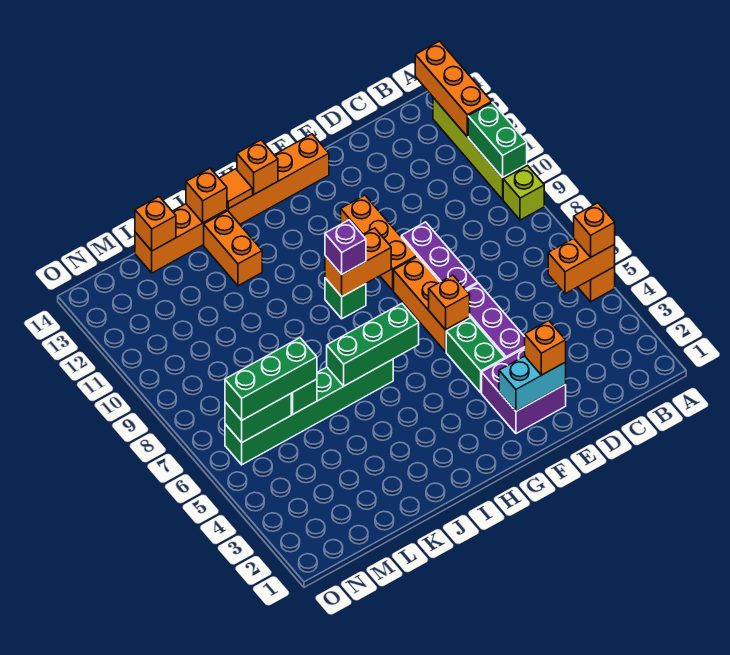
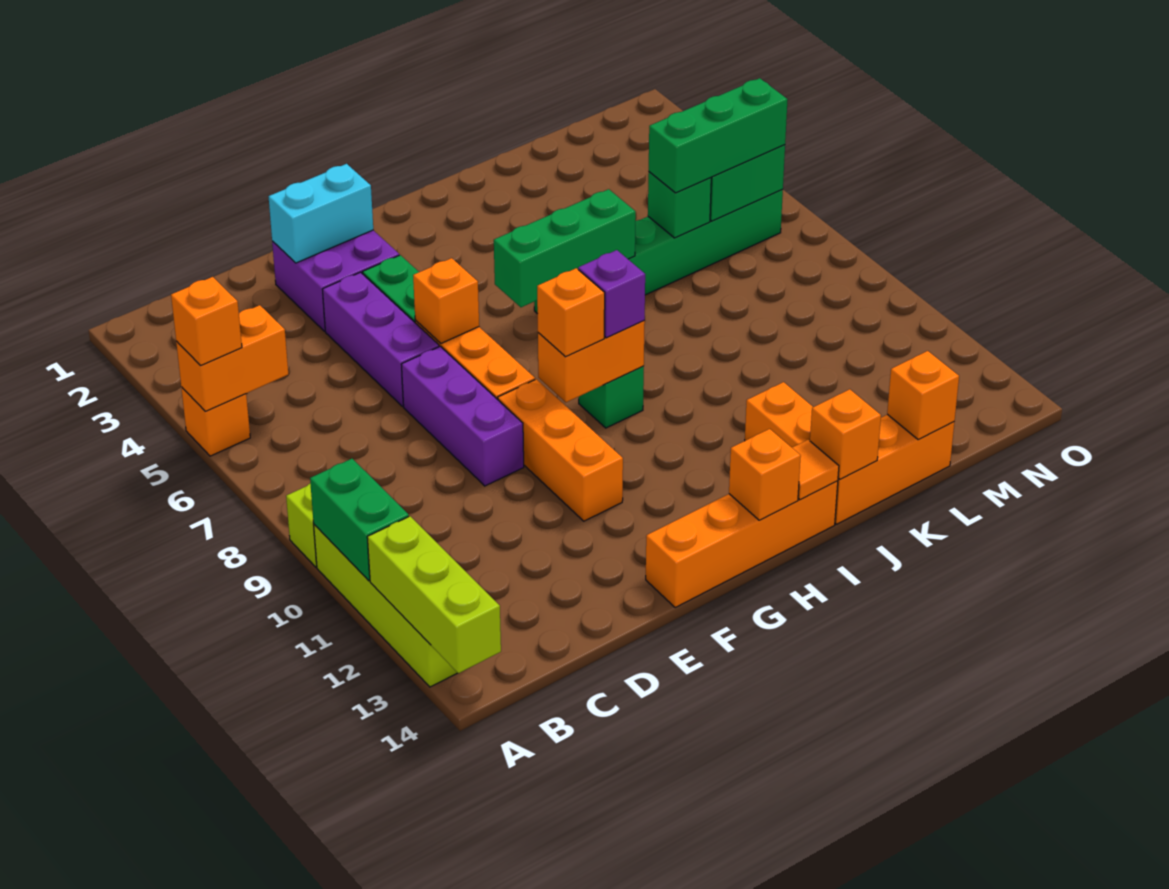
orange brick A12:A14 level 2 -> lime brick A12:A14 level 2
orange brick E2 level 3 -> orange brick G9 level 3

